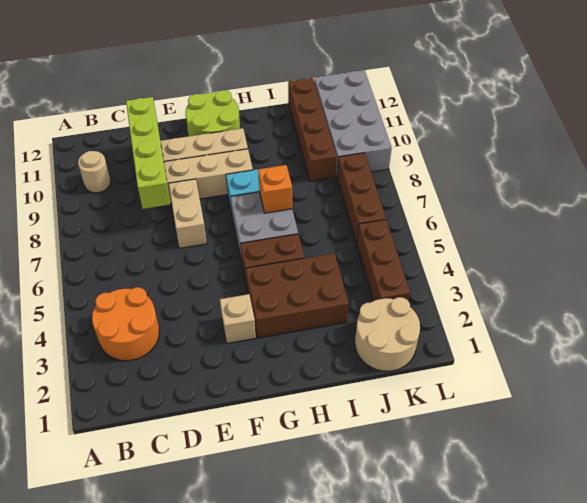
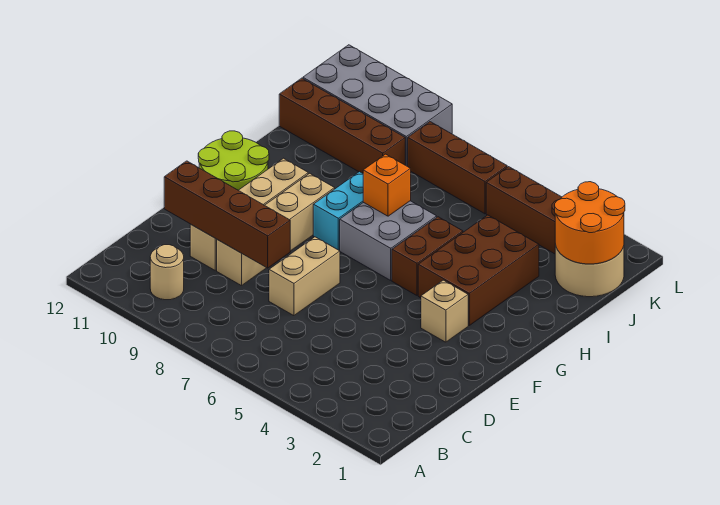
orange round brick B3:C4 level 1 -> orange round brick J1:K2 level 2
lime brick D8:D11 level 2 -> brown brick D8:D11 level 2
tan brick E7:E8 level 1 -> tan brick D7:E7 level 1

